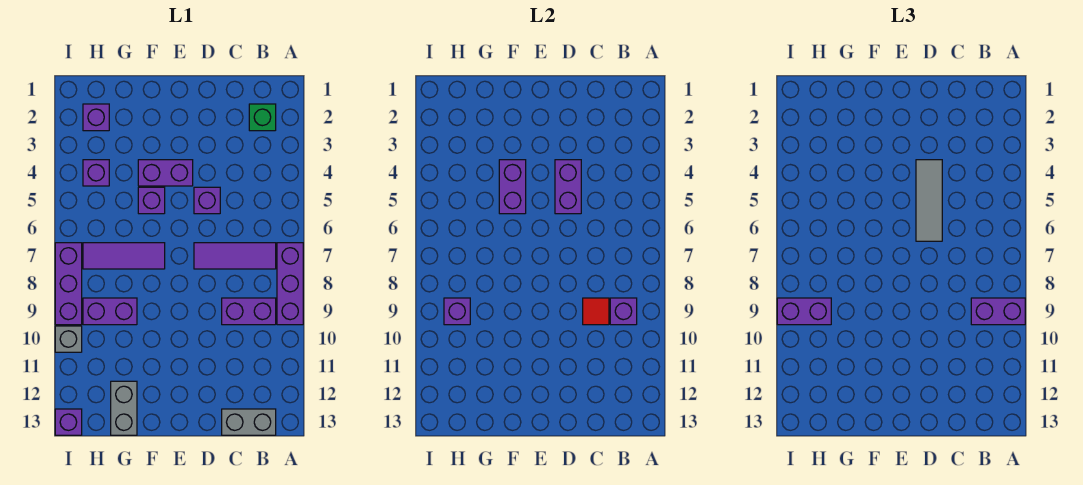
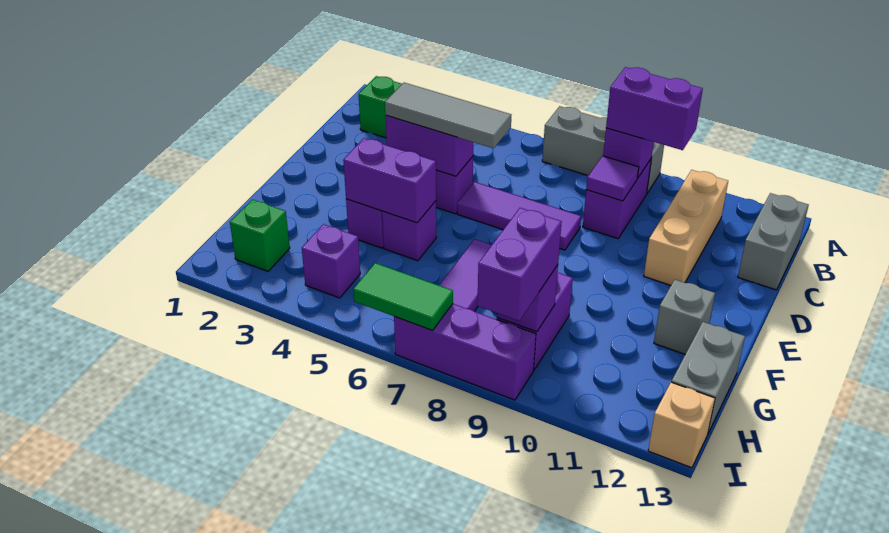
purple brick A7:A9 level 1 -> grey brick A7:A9 level 1
purple brick A9:B9 level 3 -> purple brick B9:B10 level 3
purple tile B7:D7 level 1 -> purple tile D6:D8 level 1
none -> tan brick B11:D11 level 1
red tile C9 level 2 -> purple tile C9 level 2
grey brick G12:G13 level 1 -> grey brick G13:H13 level 1
purple brick H2 level 1 -> green brick H2 level 1
none -> green tile I6:I7 level 2
grey brick I10 level 1 -> grey brick F12 level 1
purple brick I13 level 1 -> tan brick I13 level 1

